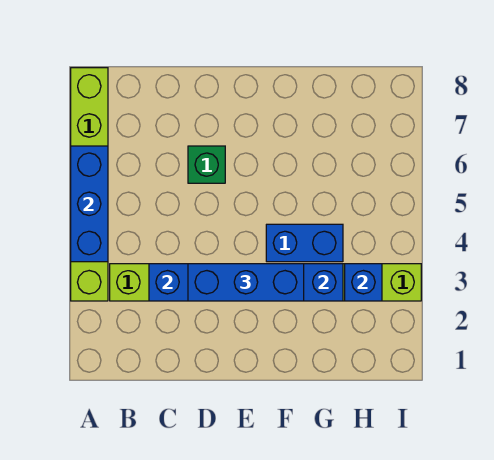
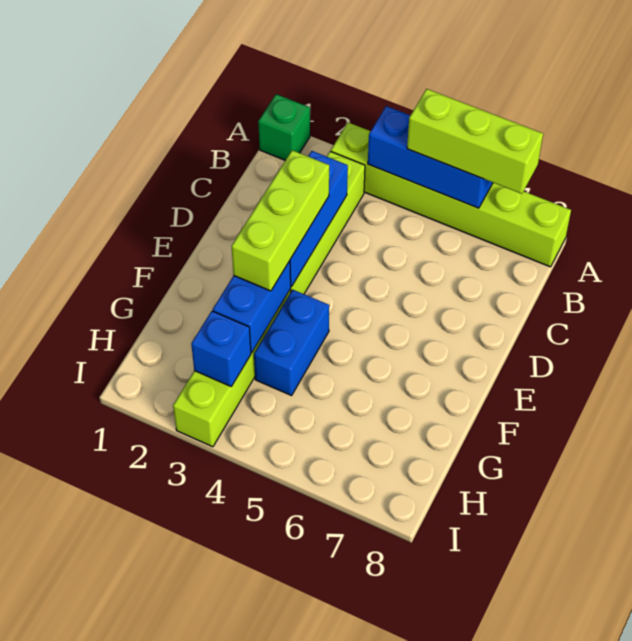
none -> lime brick A5:A7 level 3
blue brick D3:F3 level 3 -> lime brick D3:F3 level 3
green brick D6 level 1 -> green brick A1 level 1

